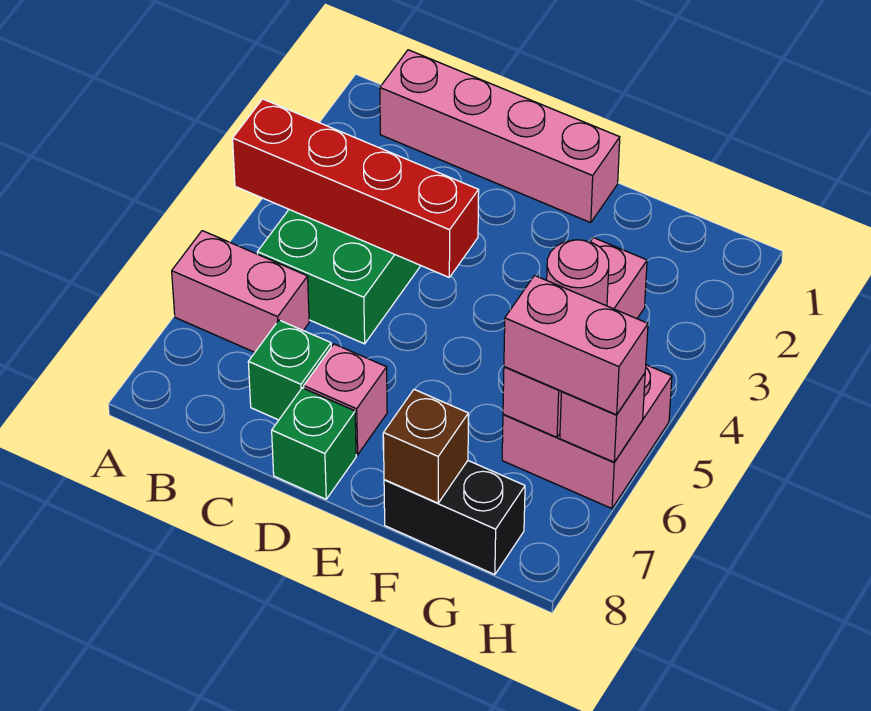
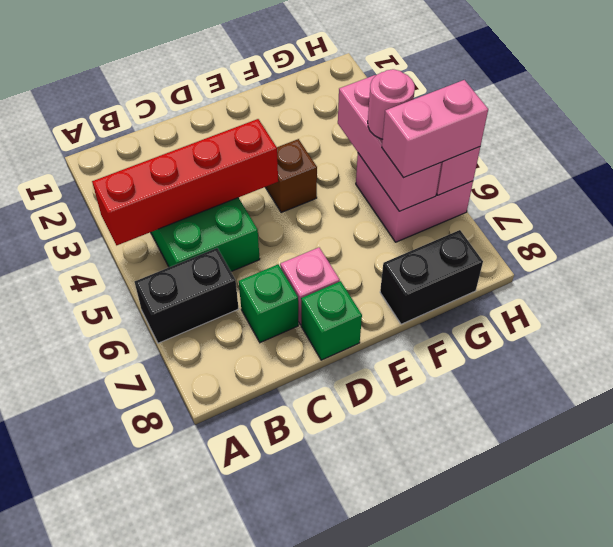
pink brick A6:B6 level 1 -> black brick A6:B6 level 1
pink brick B1:E1 level 1 -> none
brown brick F8 level 2 -> brown brick E4 level 1

